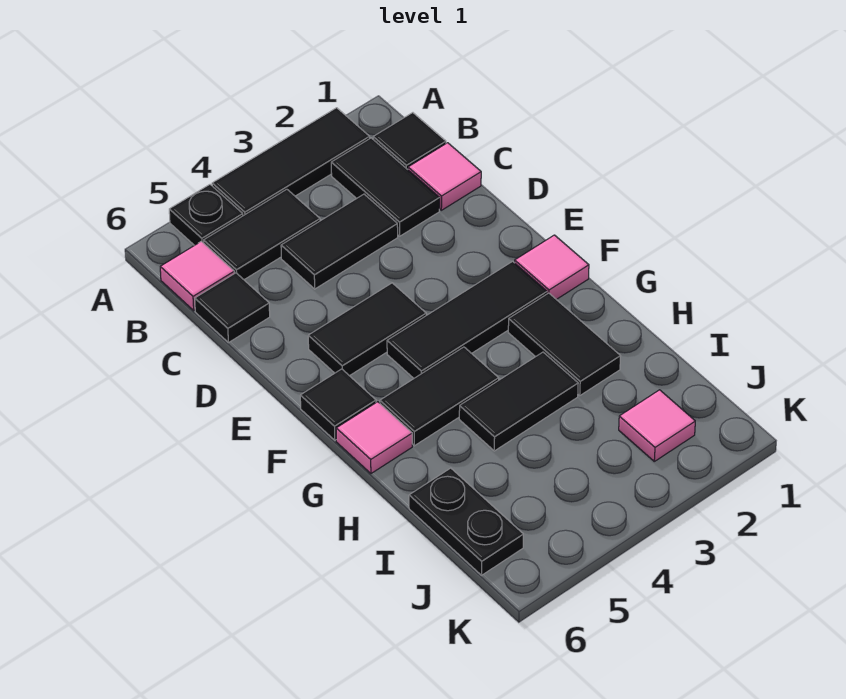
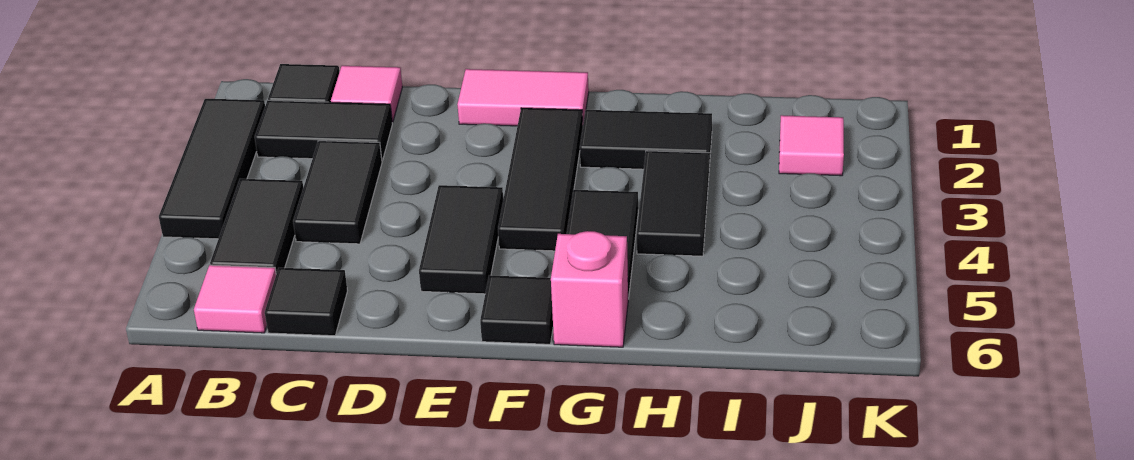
black plate A5 level 1 -> none
pink tile F1 level 1 -> pink tile E1:F1 level 1
pink tile G6 level 1 -> pink brick G6 level 1
black plate I6:J6 level 1 -> none

